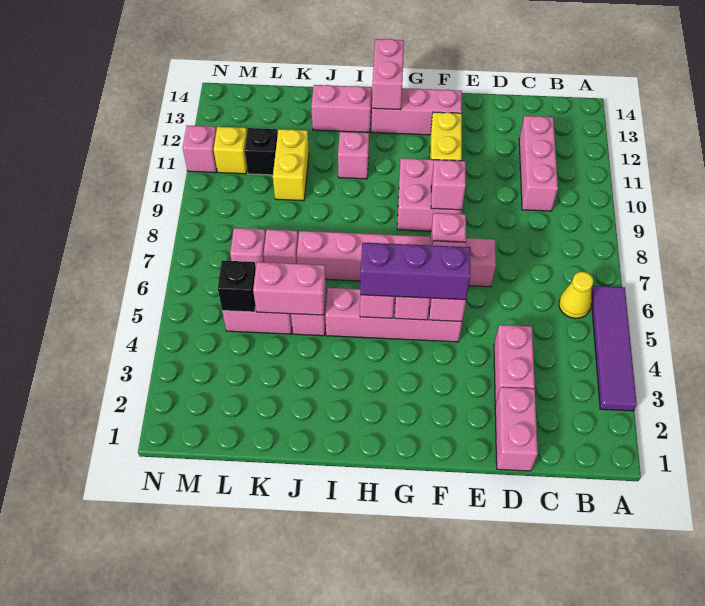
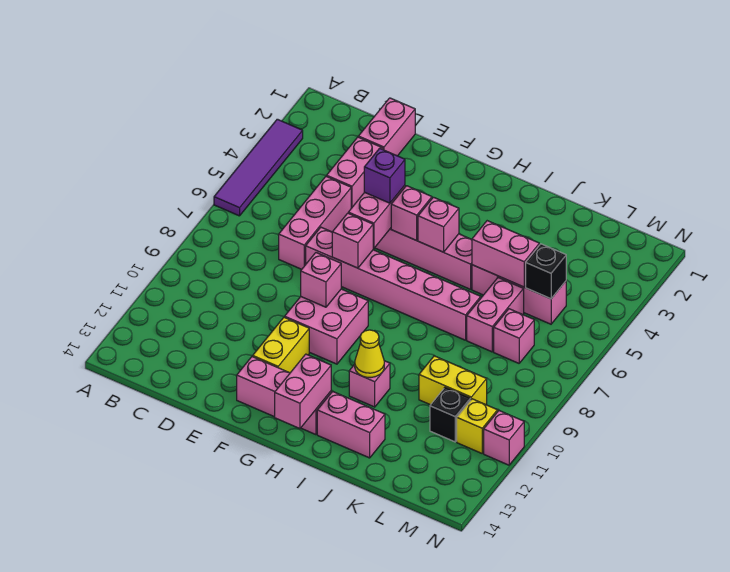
yellow cone B6 level 1 -> yellow cone I11 level 2
pink brick C10:C12 level 1 -> pink brick D5:D7 level 1
purple brick F5:H5 level 3 -> purple brick F5 level 3
pink brick K7 level 1 -> pink brick K6:K7 level 1
yellow brick K10:K11 level 1 -> yellow brick K10:L10 level 1

